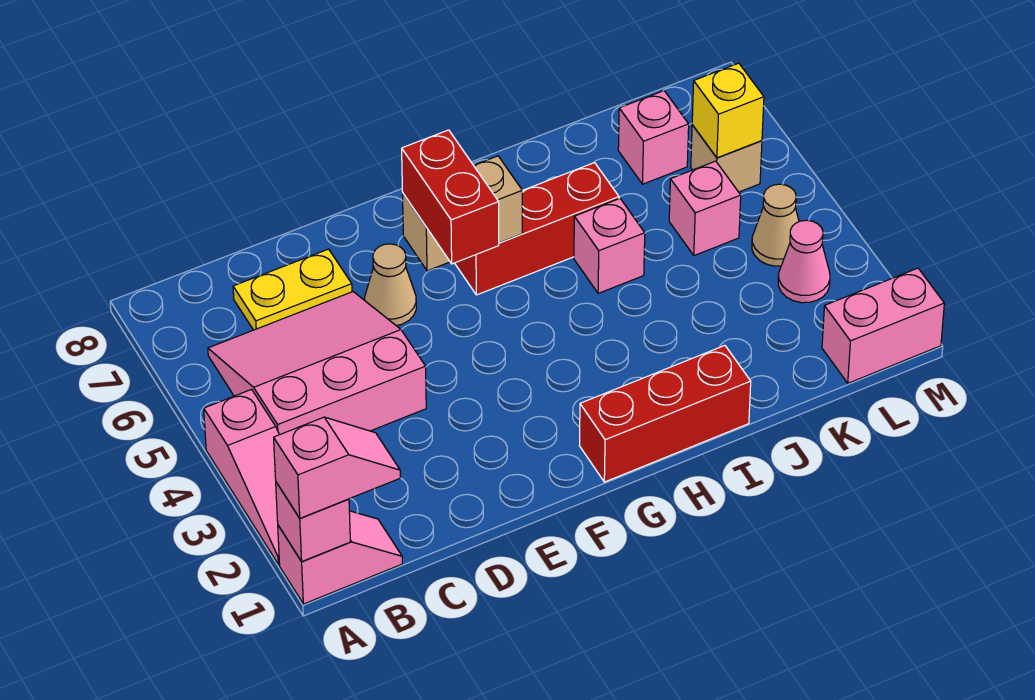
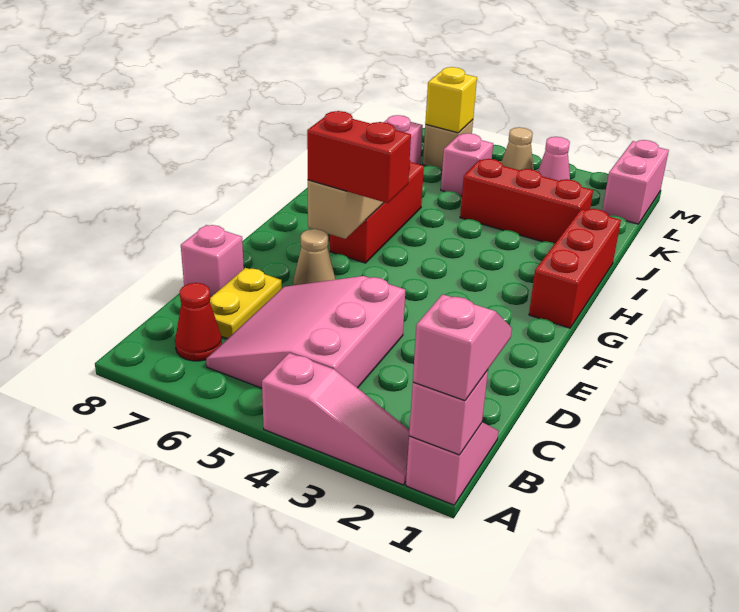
none -> red cone B7 level 1
pink brick I5 level 1 -> pink brick D8 level 1
none -> red brick J2:J4 level 1

